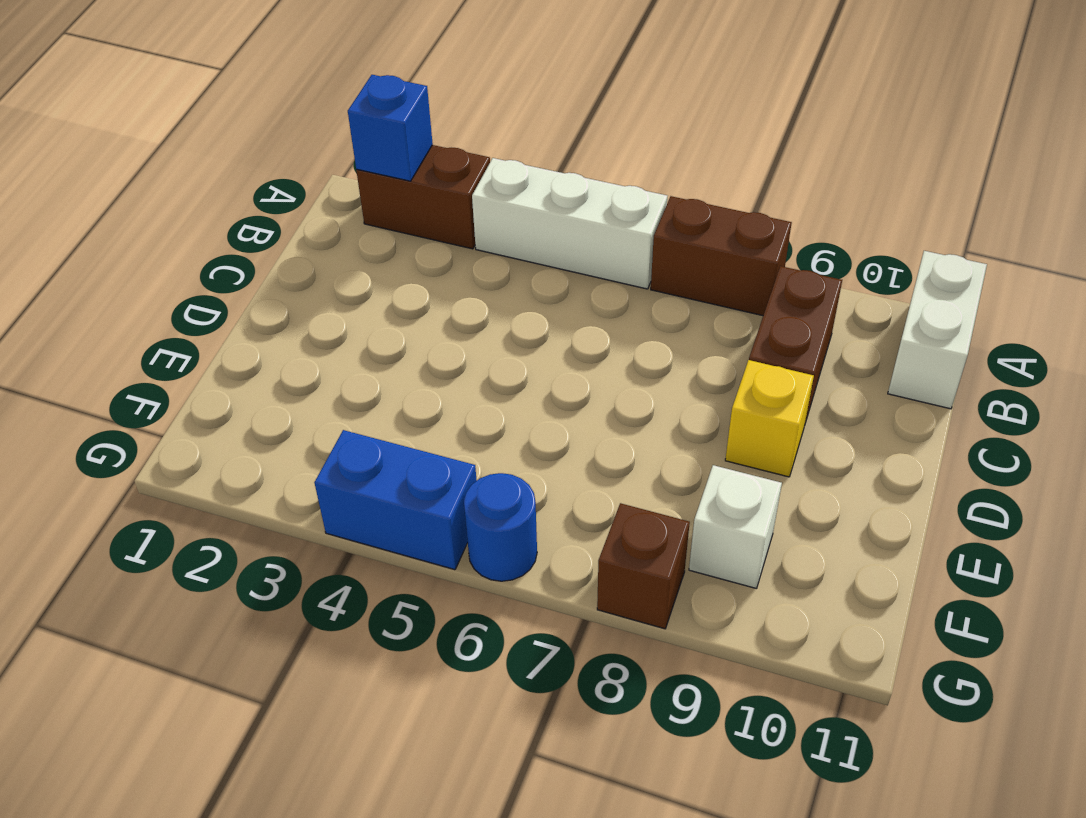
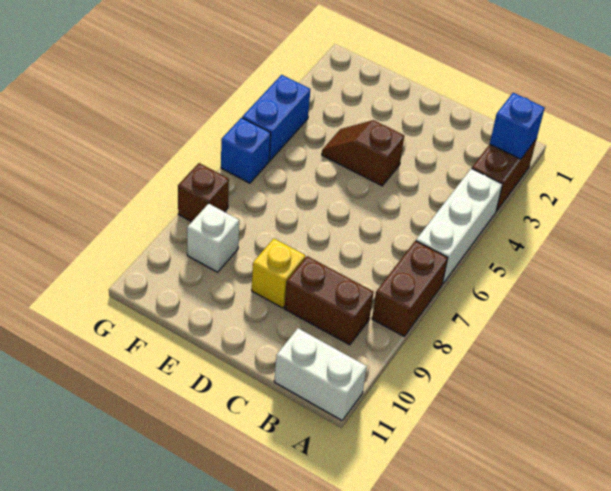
none -> brown slope D4:E4 level 1 top D
blue round brick G6 level 1 -> blue brick G6 level 1

